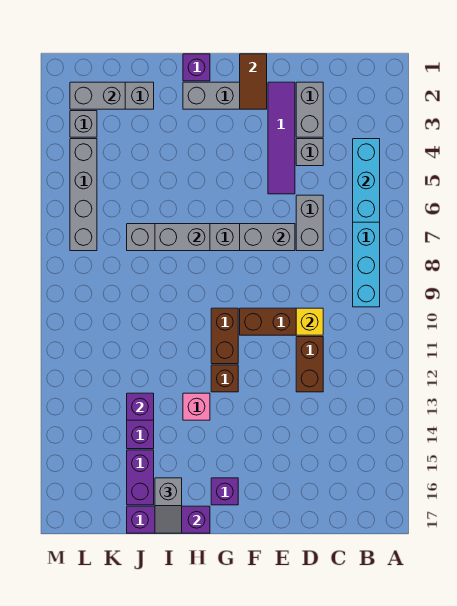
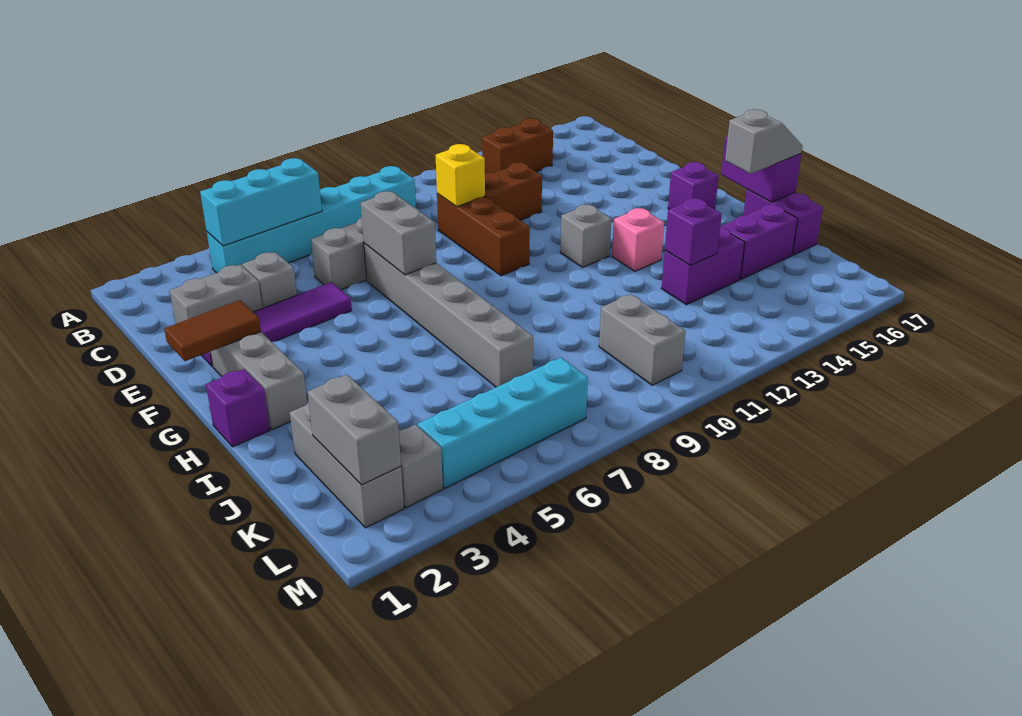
brown brick G10:G11 level 1 -> brown brick B13:B14 level 1
brown brick G12 level 1 -> grey brick G12 level 1
grey brick H7:I7 level 2 -> grey brick K10:L10 level 1
grey brick L4:L7 level 1 -> cyan brick L4:L7 level 1

